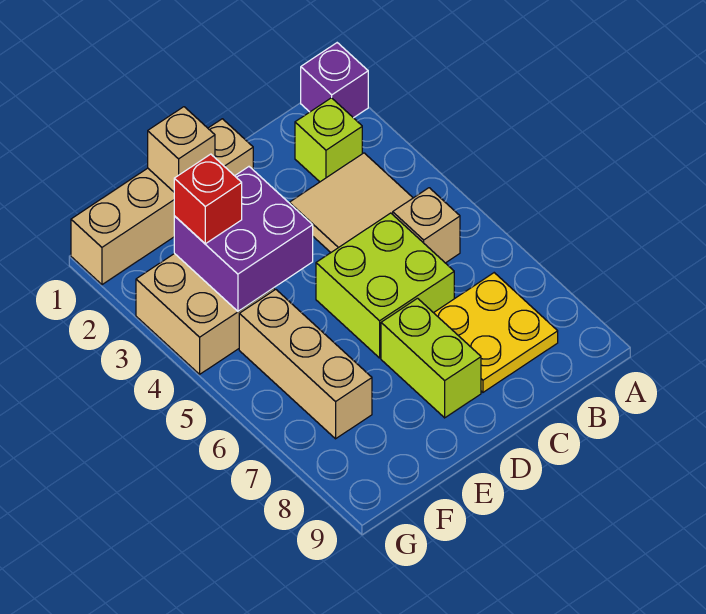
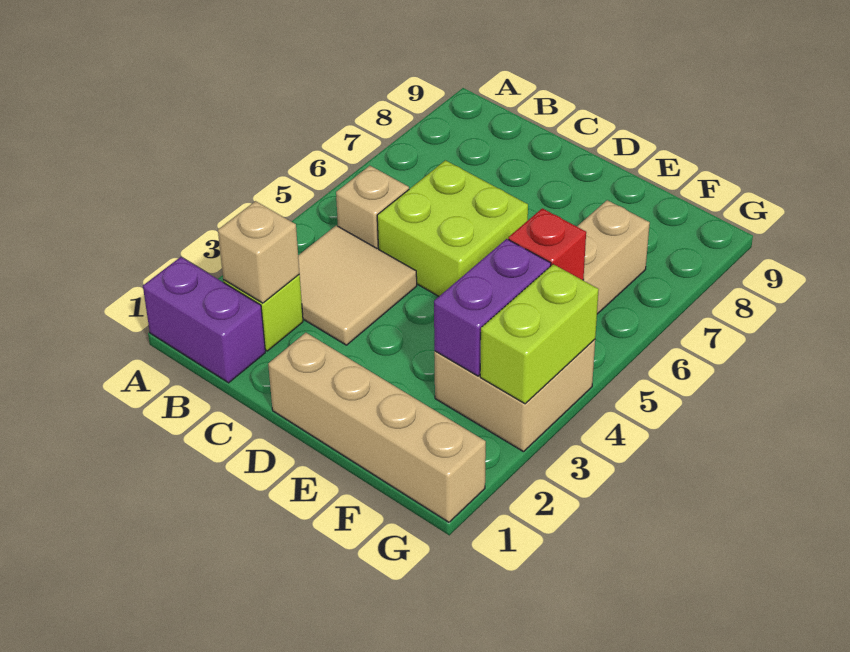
purple brick A1 level 1 -> purple brick A1:B1 level 1
yellow plate B7:C8 level 1 -> none
lime brick D7:D8 level 1 -> lime brick G3:G4 level 2
tan brick E1 level 2 -> tan brick B2 level 2
purple brick E3:F4 level 2 -> purple brick F3:F4 level 2
red brick F3 level 3 -> red brick F5 level 2

